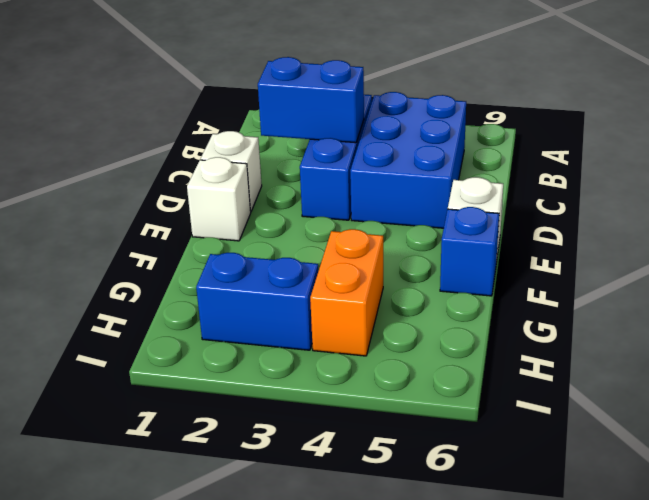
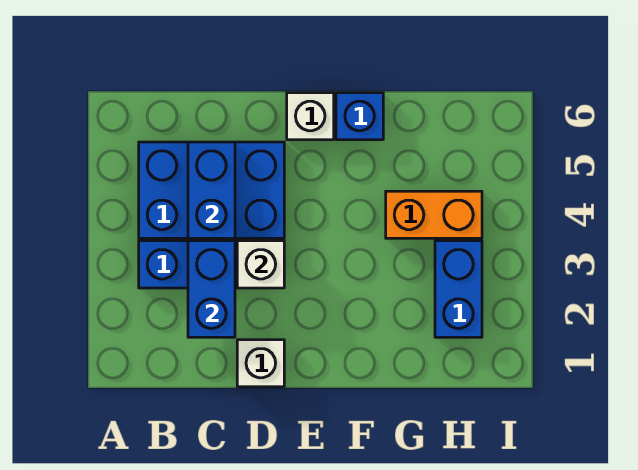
none -> blue brick C4:C5 level 2
white brick E1 level 1 -> white brick D3 level 2

